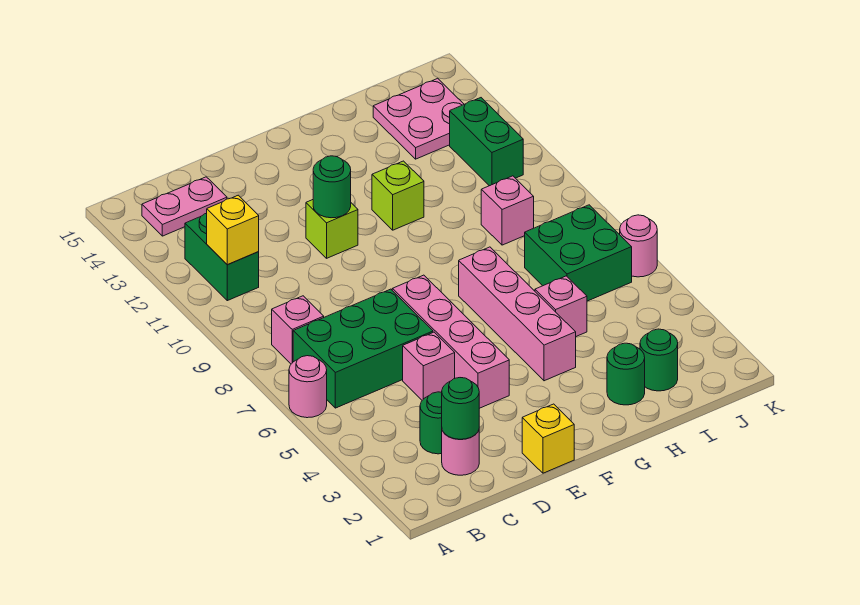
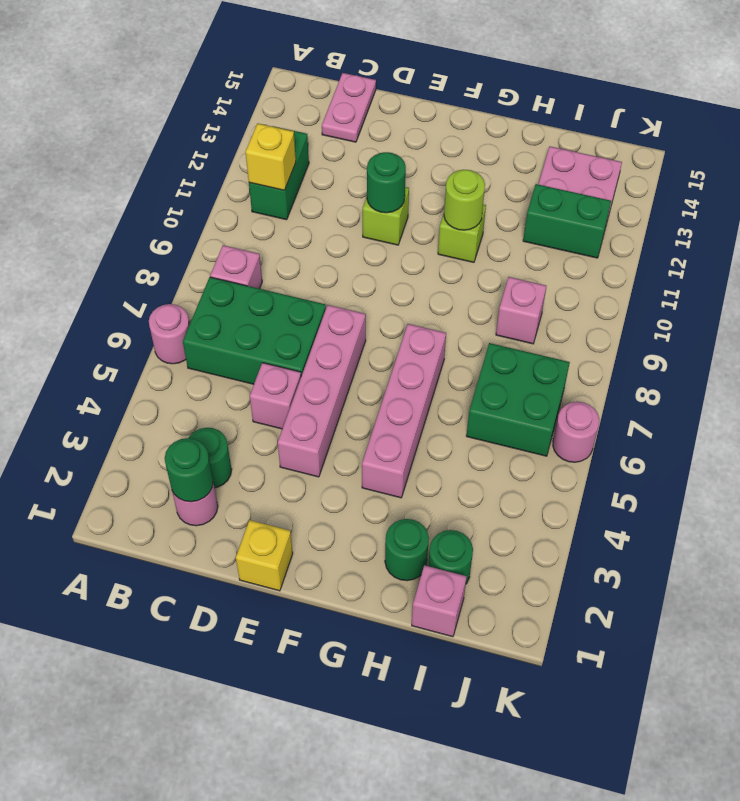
pink plate B14:C14 level 1 -> pink plate C14:C15 level 1
none -> lime round brick G11 level 2
pink brick H5 level 1 -> pink brick I1 level 1
green brick J11:J12 level 1 -> green brick I12:J12 level 1

